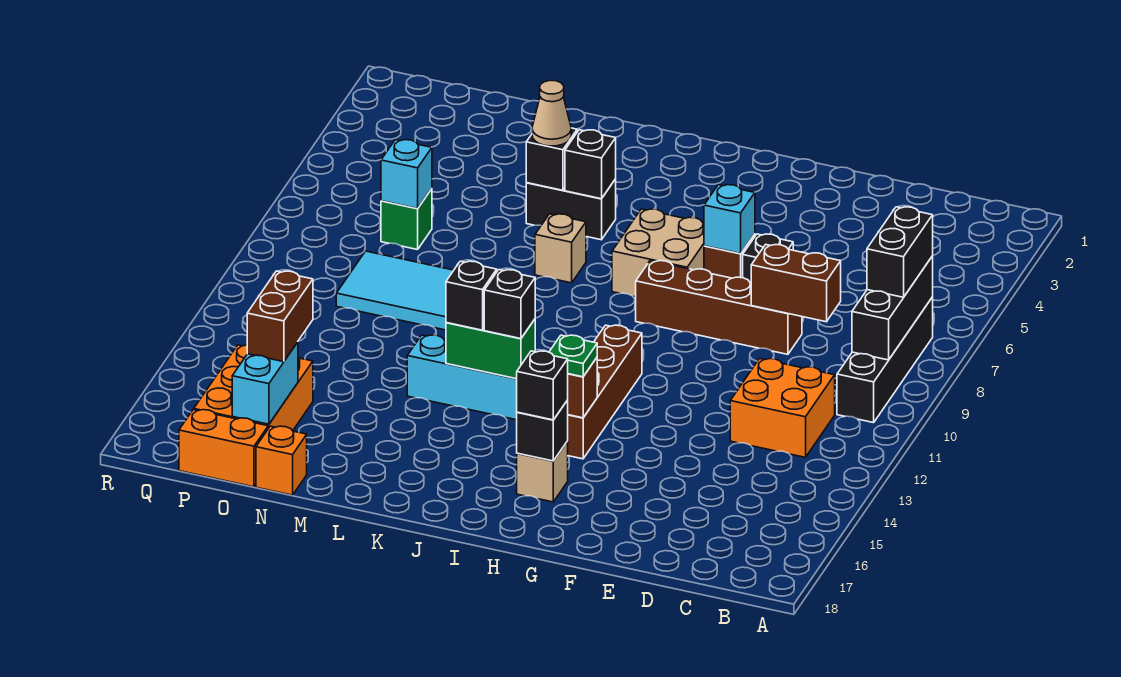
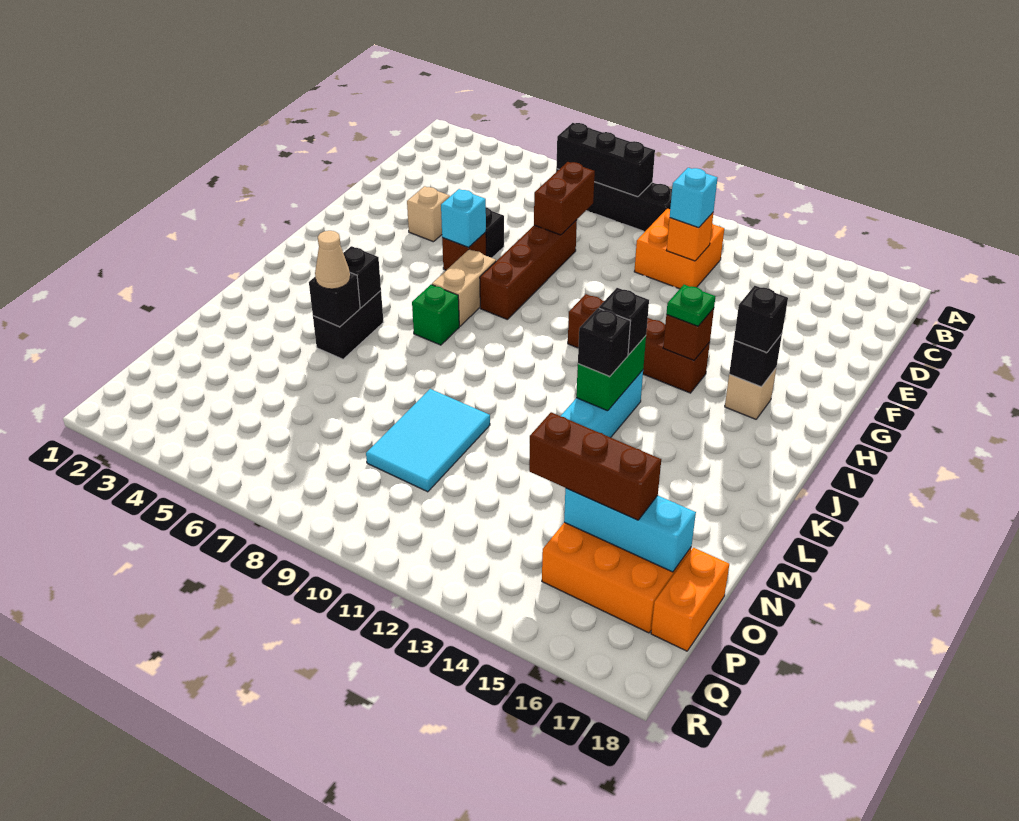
black brick B7:B8 level 3 -> none
tan brick H6:I7 level 1 -> tan brick H7:I7 level 1
tan brick K7 level 1 -> tan brick F4 level 1
orange brick N18 level 1 -> orange brick D12 level 2
green brick O7 level 1 -> green brick J7 level 1
cyan brick O7 level 2 -> cyan brick D12 level 3
brown brick O15:O16 level 3 -> brown brick O14:O16 level 3
cyan brick O16:O17 level 2 -> cyan brick O15:O17 level 2

